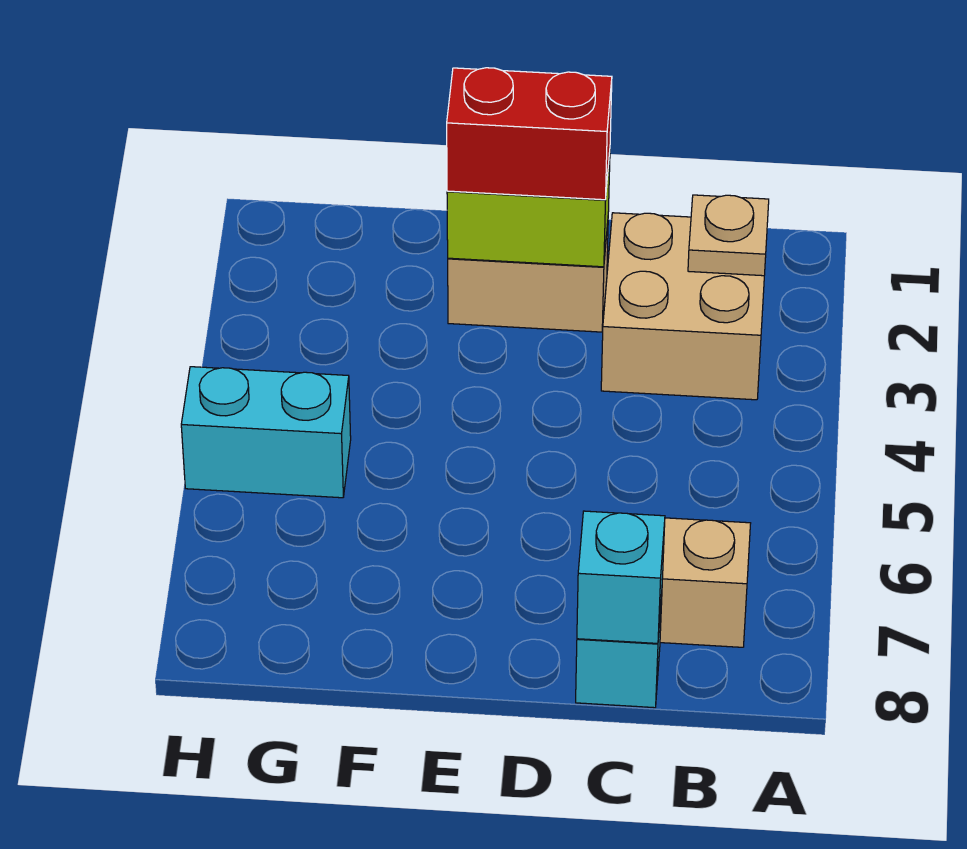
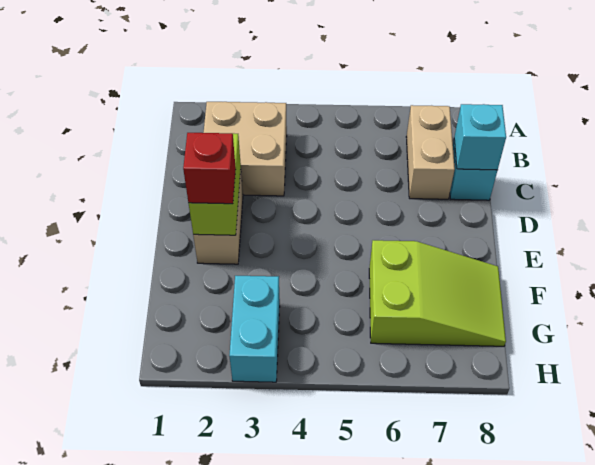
tan plate B2 level 2 -> none
red brick D2:E2 level 3 -> red brick E2 level 3
none -> lime slope F6:G8 level 1 top 6
cyan brick G5:H5 level 1 -> cyan brick G3:H3 level 1

